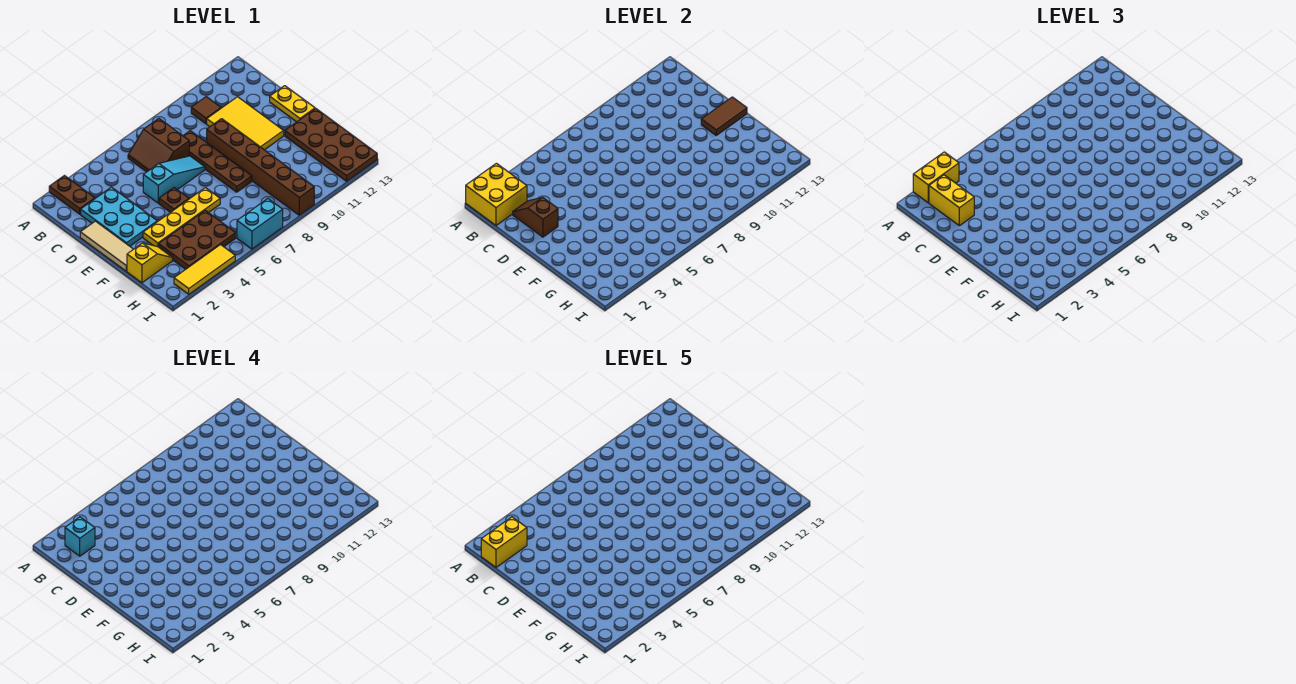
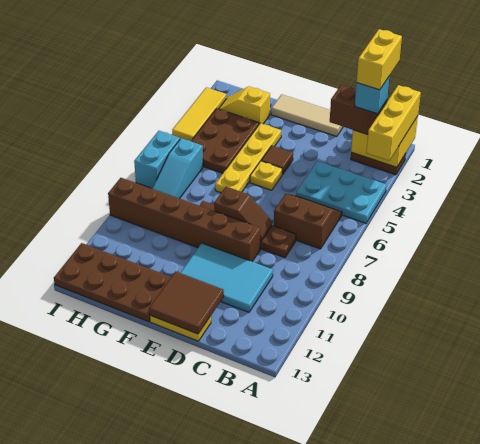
yellow brick A2:A3 level 3 -> yellow brick A1:A3 level 3
yellow brick B2:C2 level 3 -> brown brick B2:C2 level 3
brown tile B10 level 1 -> brown tile E4 level 1
cyan plate C2:E3 level 1 -> cyan plate A4:C5 level 1
brown slope C2:D2 level 2 top D -> brown slope D8:E8 level 2 top E
yellow tile C10:E11 level 1 -> cyan tile C10:E11 level 1
cyan slope D5:D7 level 1 top 5 -> cyan slope H6:H8 level 1 top 6
brown plate E5 level 1 -> yellow plate E5 level 1
brown tile E12:E13 level 2 -> brown tile D12:E13 level 2
yellow slope G1:G2 level 1 top 1 -> yellow slope G2:H2 level 1 top G

